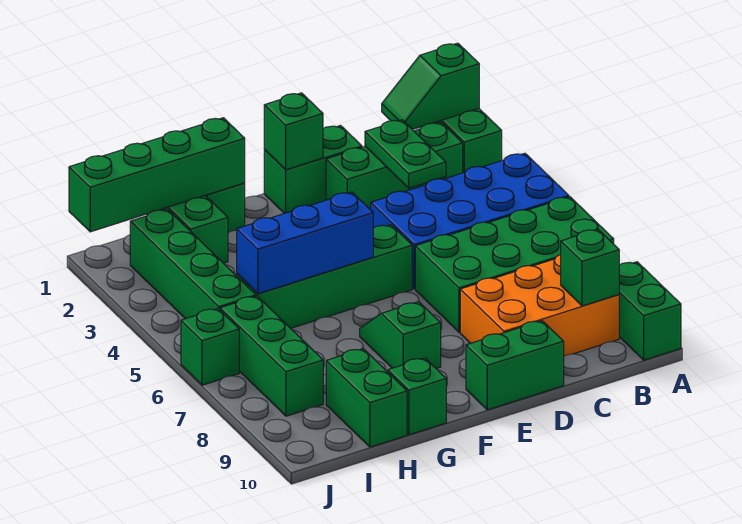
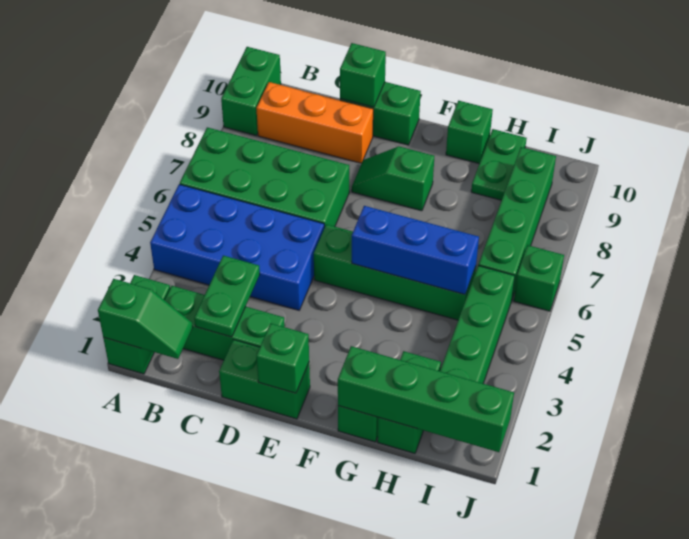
orange brick B8:D9 level 1 -> orange brick B9:D9 level 1
green brick B9 level 2 -> green brick D10 level 2
green slope F7:F8 level 1 top 8 -> green slope E8:F8 level 1 top F
green brick H9:H10 level 1 -> green plate H9:H10 level 1
green brick I6:I8 level 1 -> green brick I6:I9 level 1

